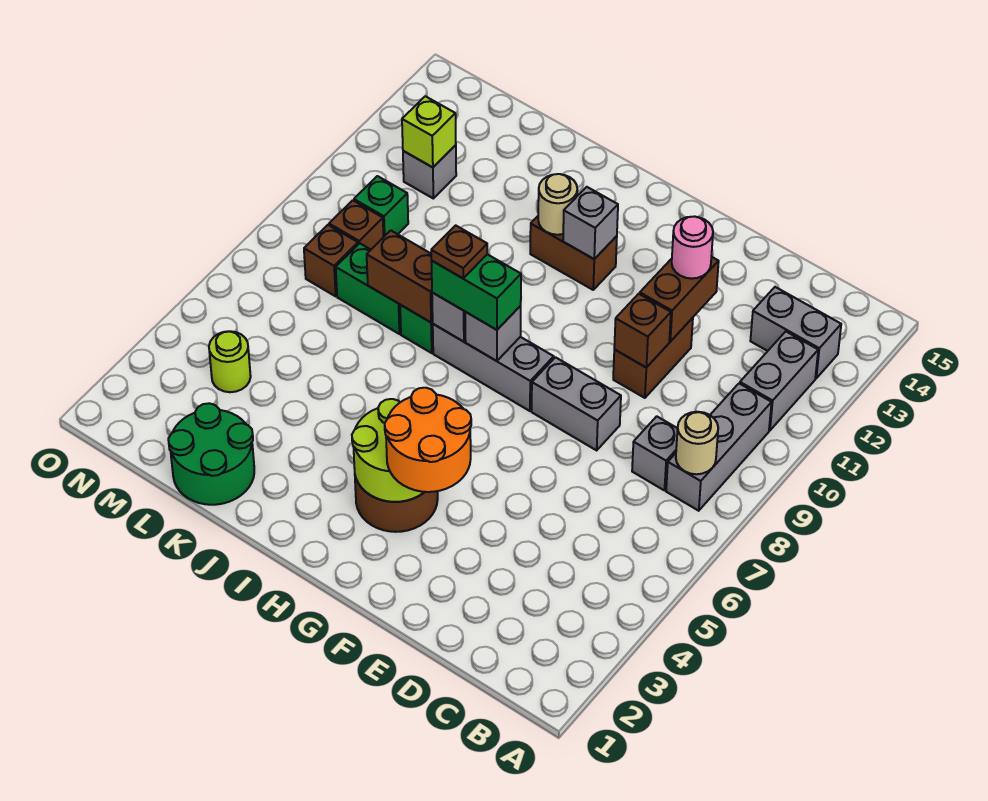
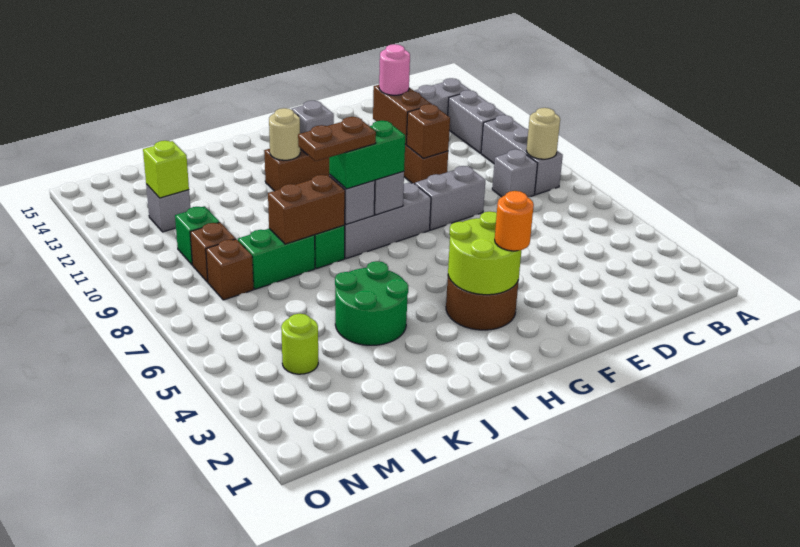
orange round brick F3:G4 level 3 -> orange round brick G3 level 3
brown plate I8 level 4 -> brown plate I8:J8 level 4
green round brick K1:L2 level 1 -> green round brick J4:K5 level 1

